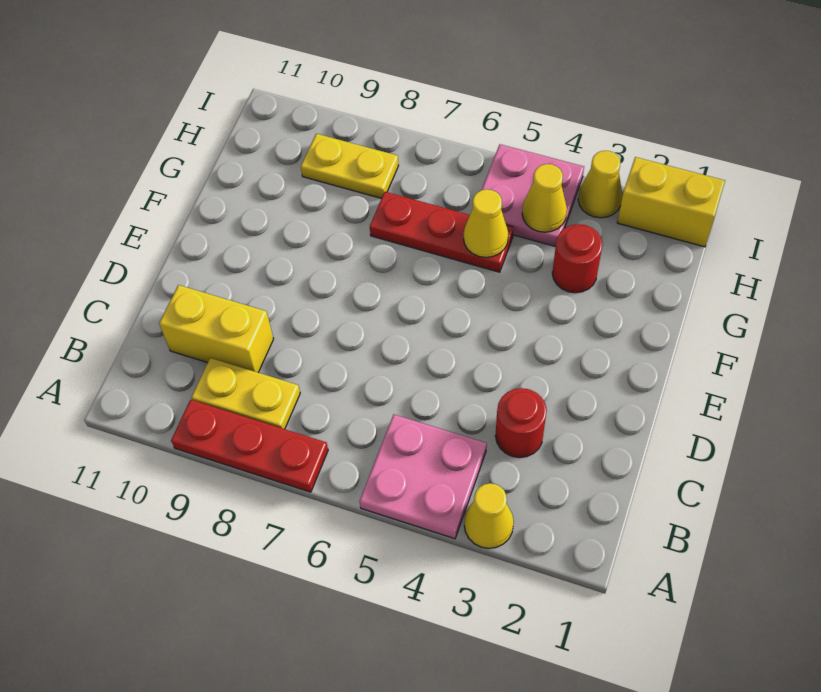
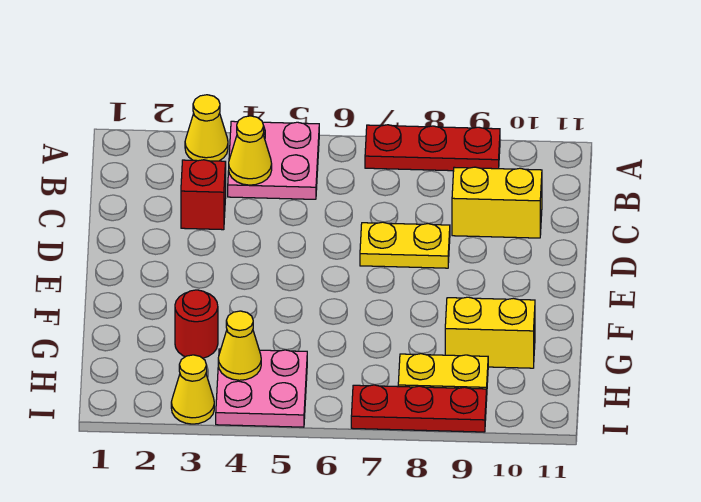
yellow plate B8:B9 level 1 -> yellow plate D7:D8 level 1
red round brick C3 level 1 -> red brick C3 level 1
red plate G5:G7 level 1 -> red plate I7:I9 level 1
yellow cone G5 level 2 -> yellow cone B4 level 2
yellow brick I1:I2 level 1 -> yellow brick G9:G10 level 1

